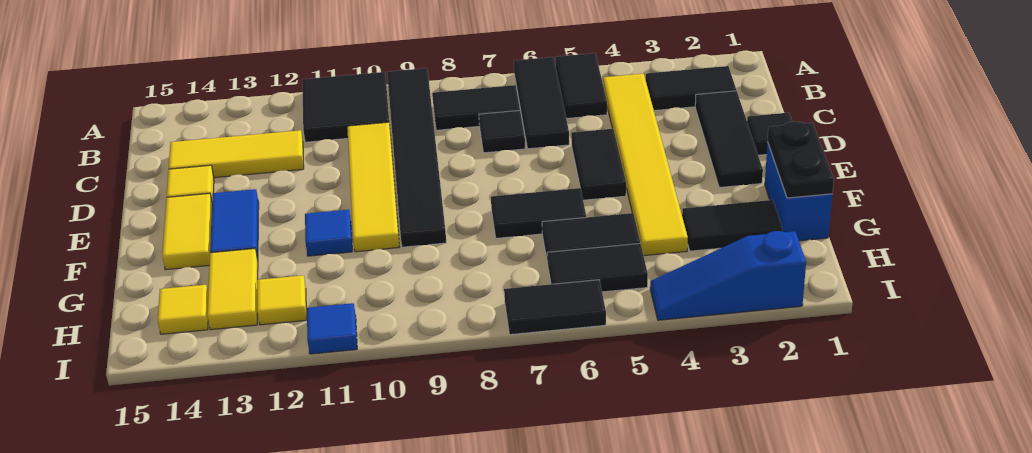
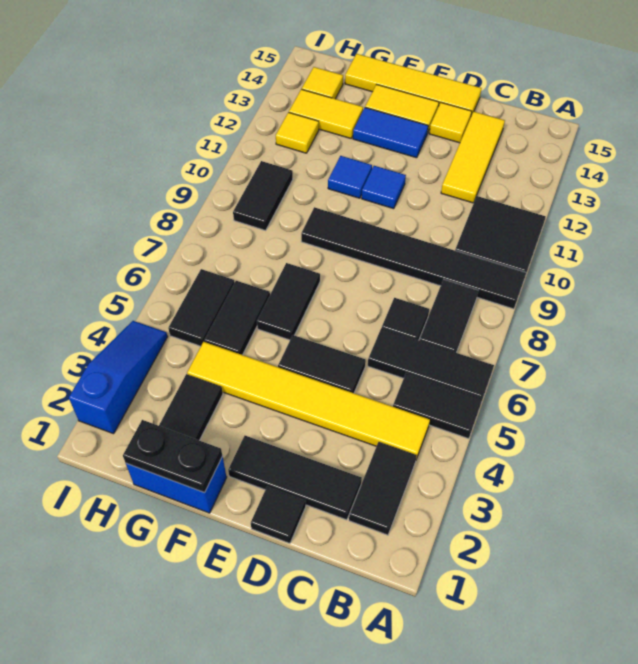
yellow tile C10:F10 level 1 -> yellow tile D15:G15 level 1
black tile I6:I7 level 1 -> black tile H9:H10 level 1
blue tile I11 level 1 -> blue tile E11 level 1

